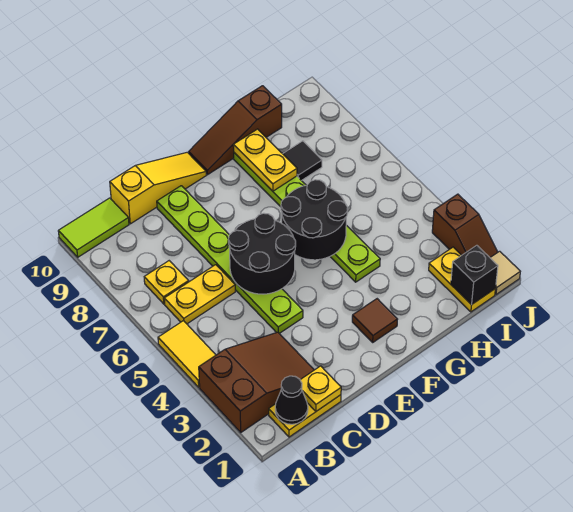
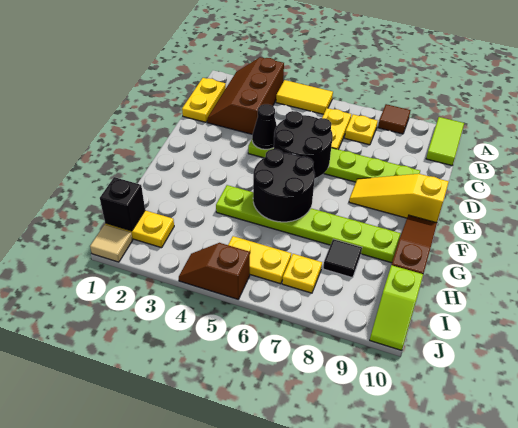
brown slope A2:C3 level 1 top A -> brown slope A2:C3 level 1 top 3
black cone B1 level 2 -> black cone D4 level 2
yellow plate C1 level 2 -> yellow plate I7 level 1
yellow slope C10:E10 level 1 top C -> yellow slope E8:E10 level 1 top 10
brown tile F2 level 1 -> brown tile A8 level 1
yellow plate G8:G9 level 2 -> yellow plate I5:I6 level 1
none -> lime slope I10:J10 level 1 top I
brown slope J2:J3 level 1 top 3 -> brown slope J4:J5 level 1 top 5

